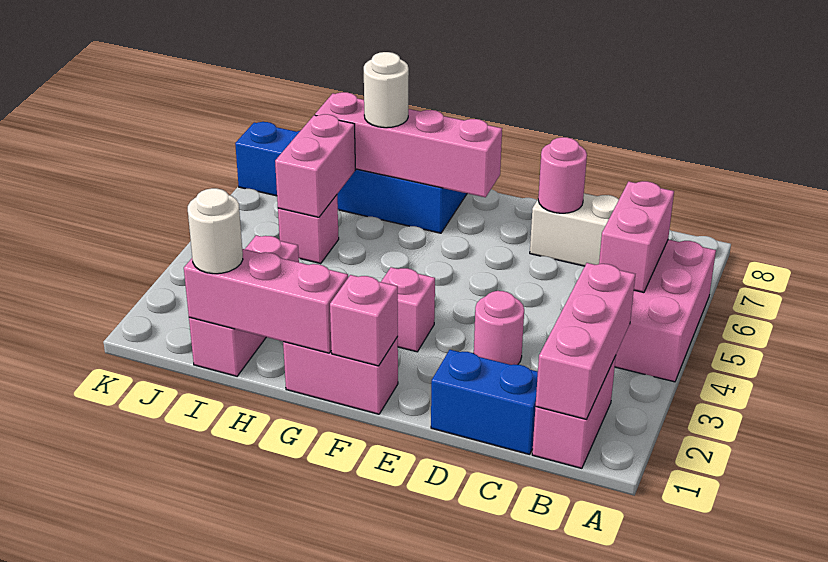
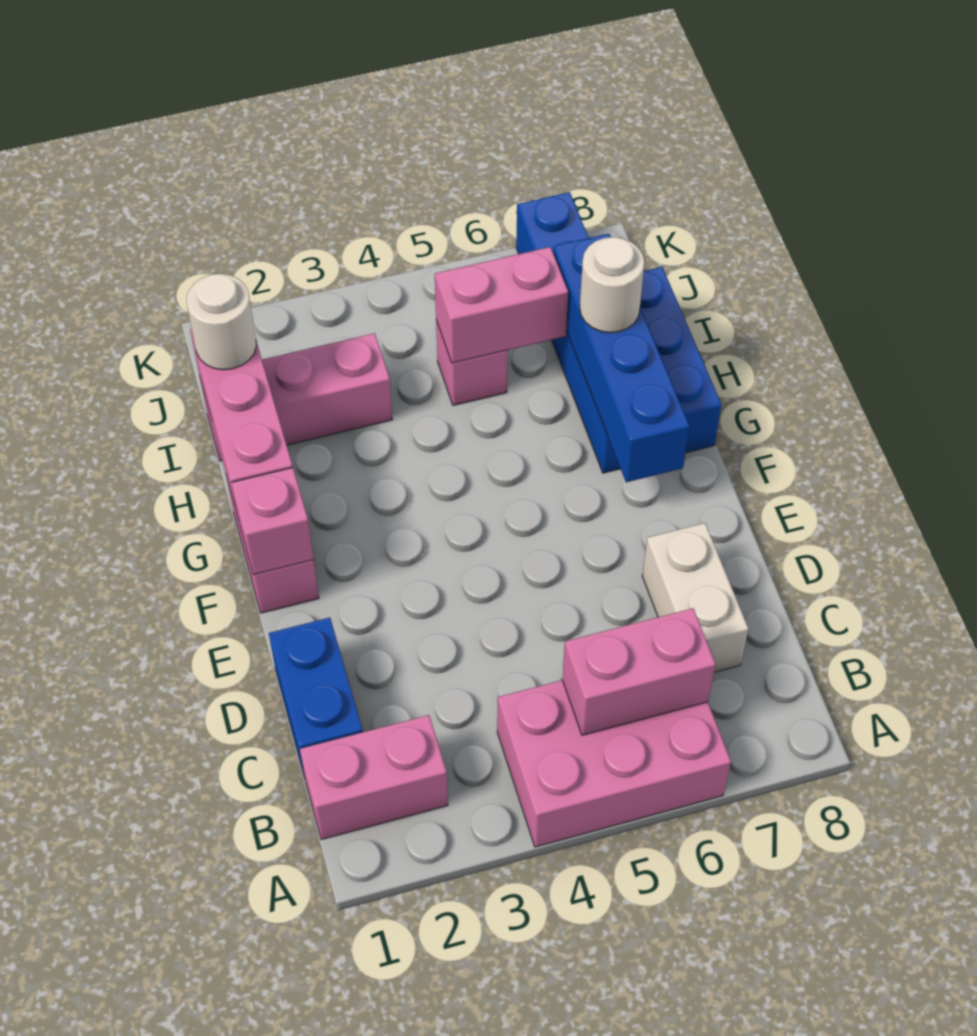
pink brick B1:B3 level 2 -> none
pink round brick D3 level 1 -> none
pink round brick D7 level 2 -> none
pink brick F3 level 1 -> none
pink brick F7:I7 level 2 -> blue brick F7:I7 level 2

